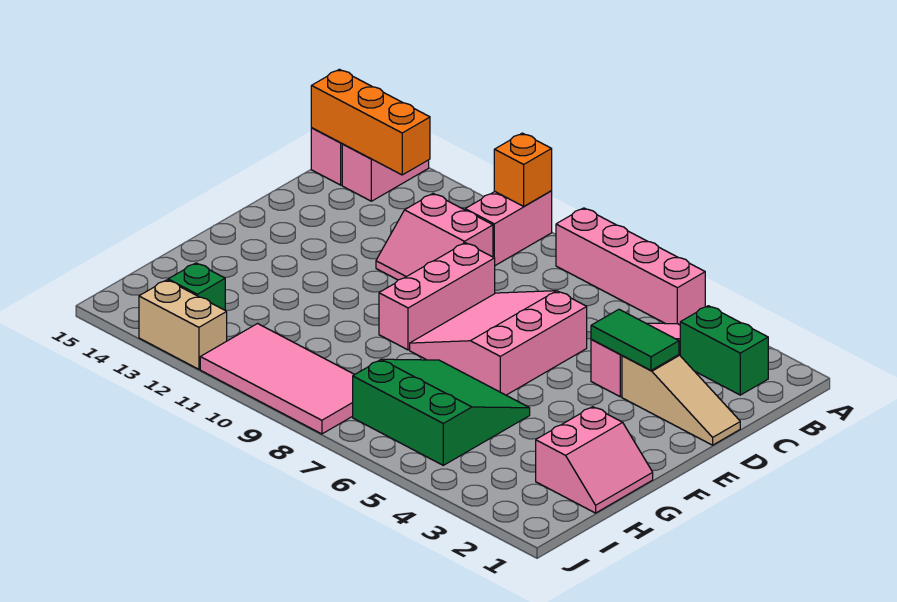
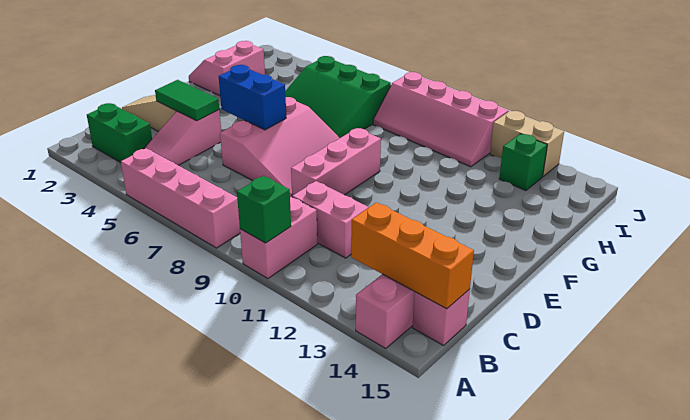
orange brick A10 level 2 -> green brick A10 level 2
none -> blue brick E5:E6 level 2
pink tile I8:J11 level 1 -> pink slope I8:J11 level 1 top J

